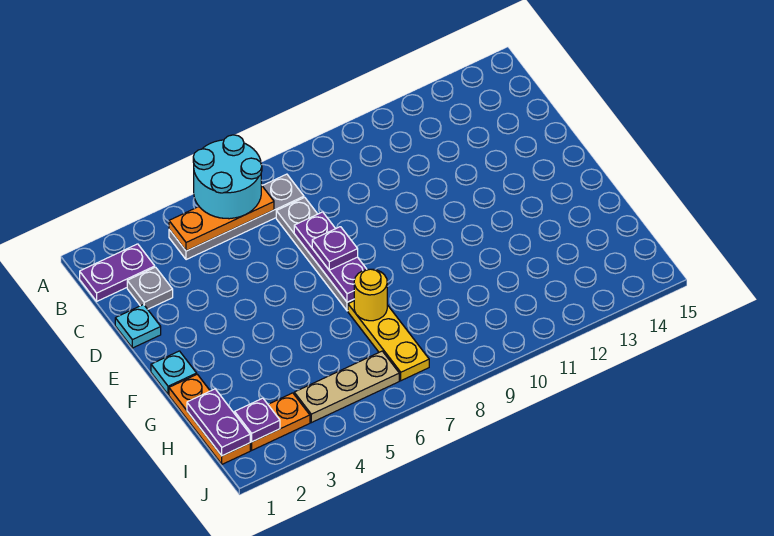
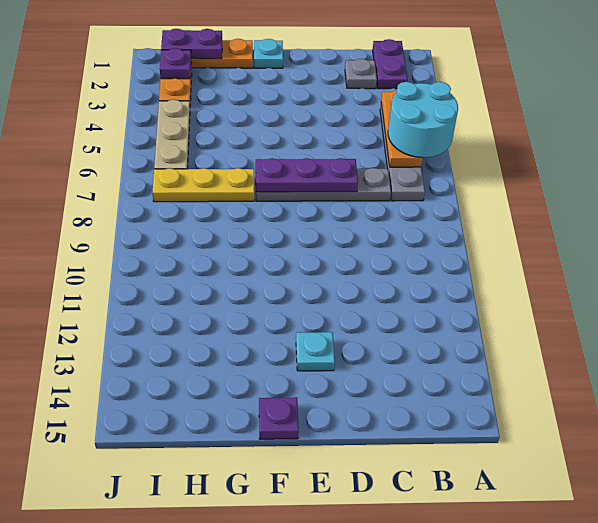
cyan plate D1 level 1 -> cyan plate E13 level 1
purple plate E7 level 3 -> purple plate F15 level 1
yellow round brick G7 level 2 -> none

